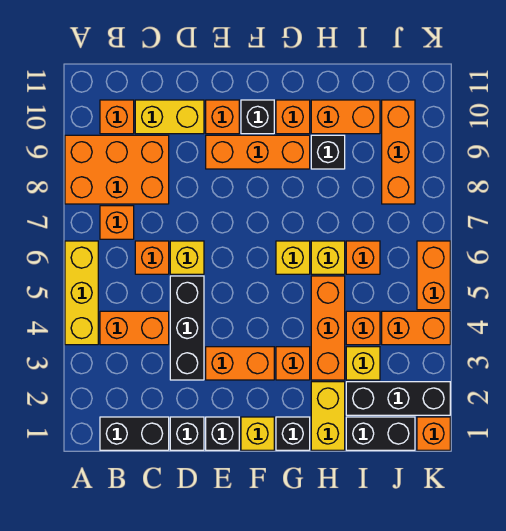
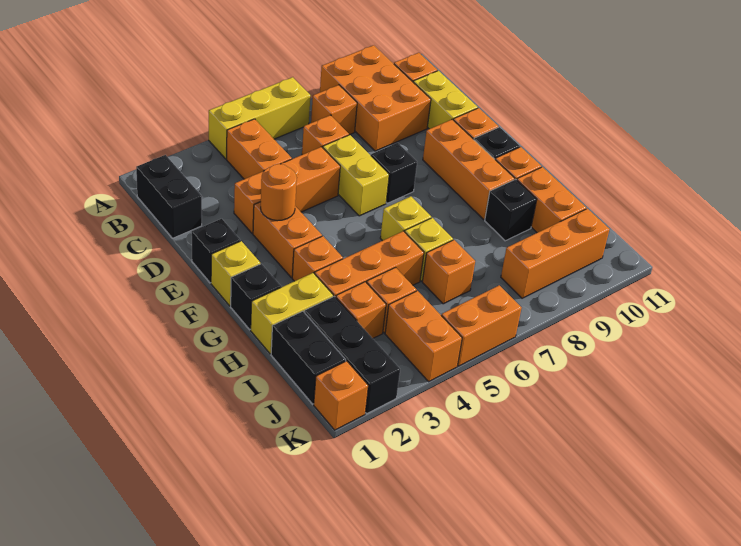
black brick D1 level 1 -> black brick E7 level 1
black brick D3:D5 level 1 -> orange brick D3:D5 level 1
yellow brick D6 level 1 -> yellow brick D6:E6 level 1
none -> orange round brick E3 level 2
yellow brick I3 level 1 -> orange brick I3 level 1

